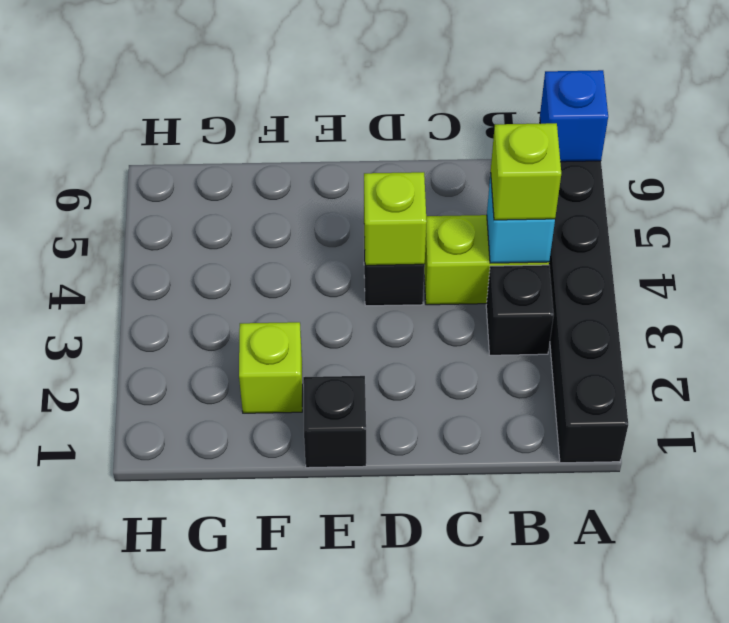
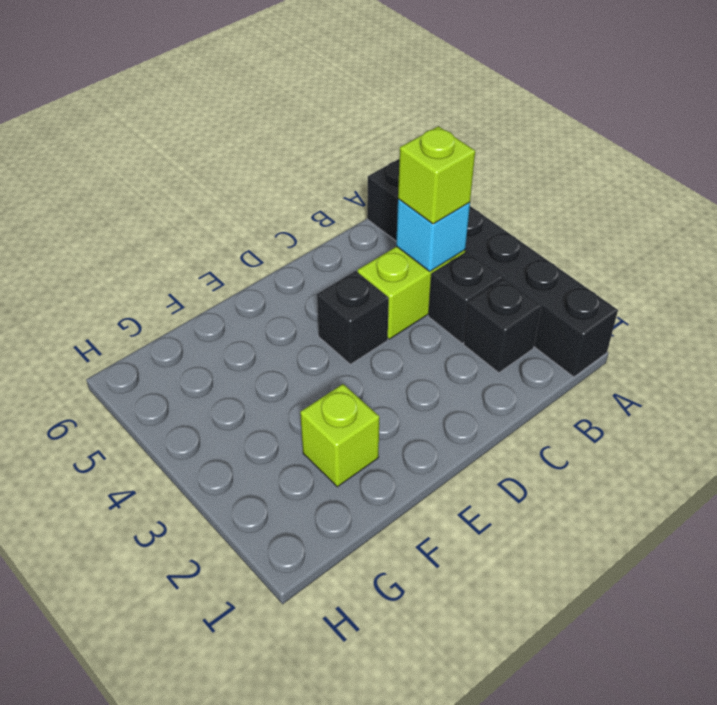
blue brick A6 level 2 -> none
lime brick D4 level 2 -> none
black brick E1 level 1 -> black brick B2 level 1

